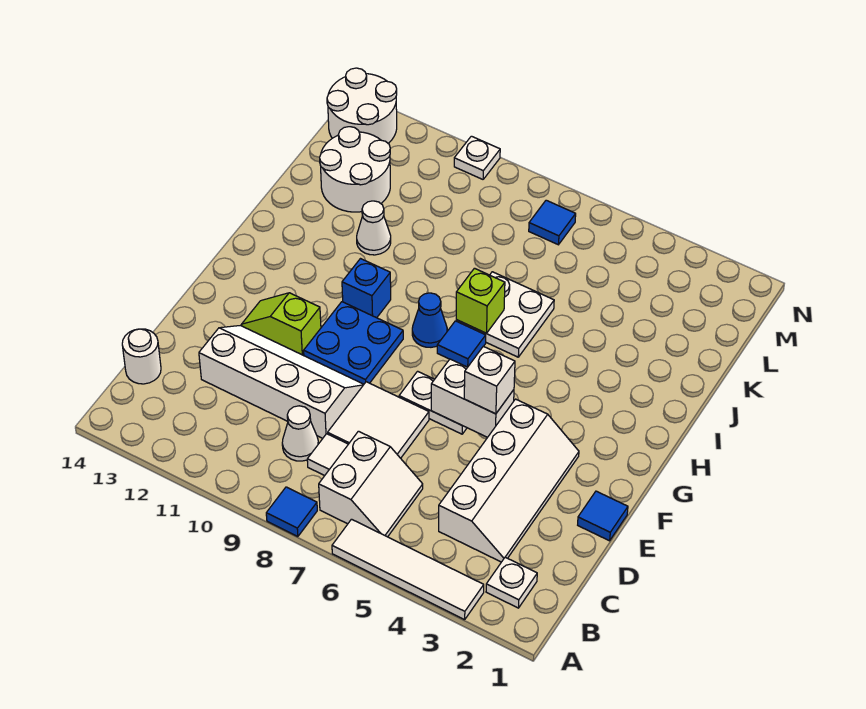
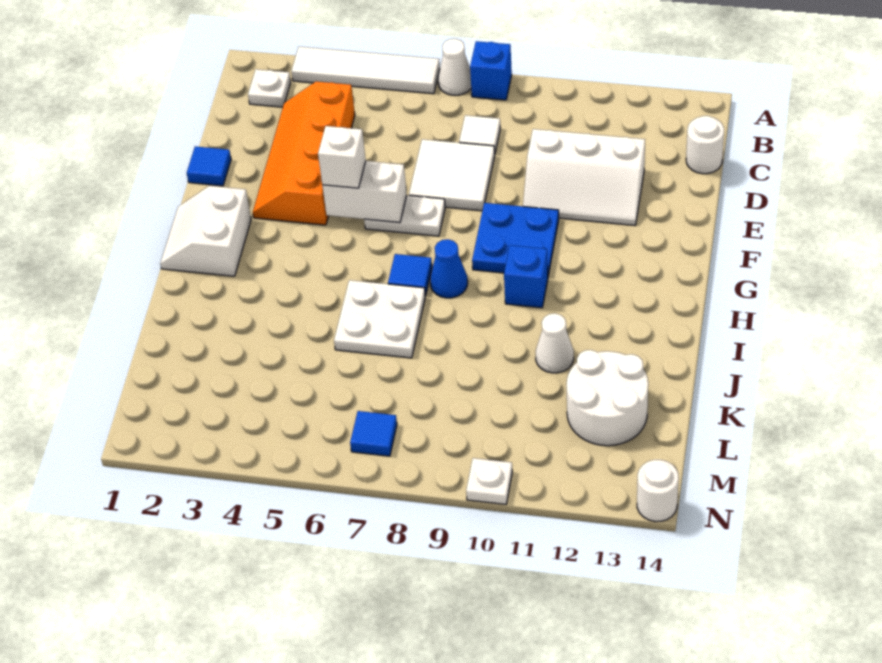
blue tile A8 level 1 -> blue brick A8 level 1
white slope B6:C7 level 1 top 7 -> white slope G1:H2 level 1 top 2
white slope C3:F4 level 1 top 4 -> orange slope C3:F4 level 1 top 4
white cone C9 level 1 -> white cone A7 level 1
white slope D9:E12 level 1 top D -> white slope D10:E12 level 1 top D
lime slope F11:F12 level 1 top 11 -> none
lime brick I7 level 2 -> none
white round brick M13:N14 level 1 -> white round brick N14 level 1

